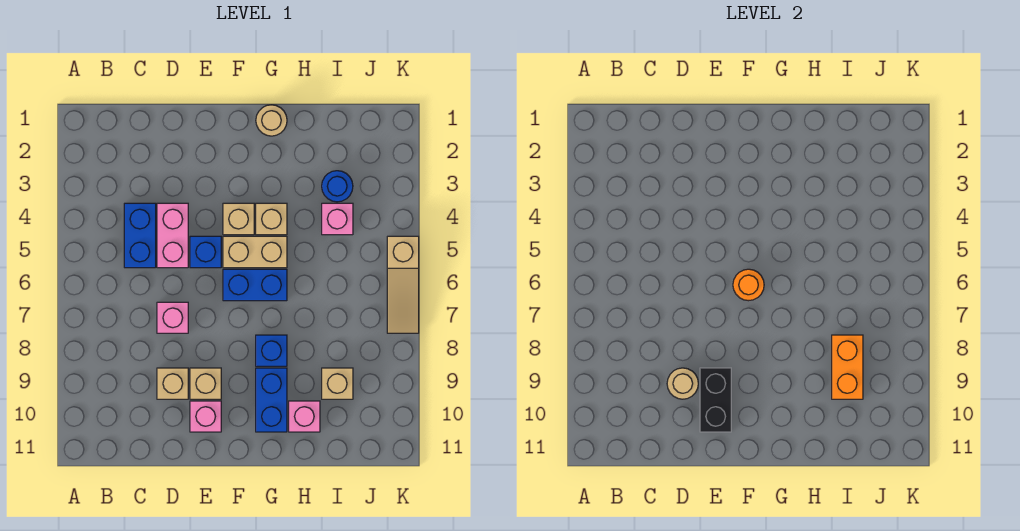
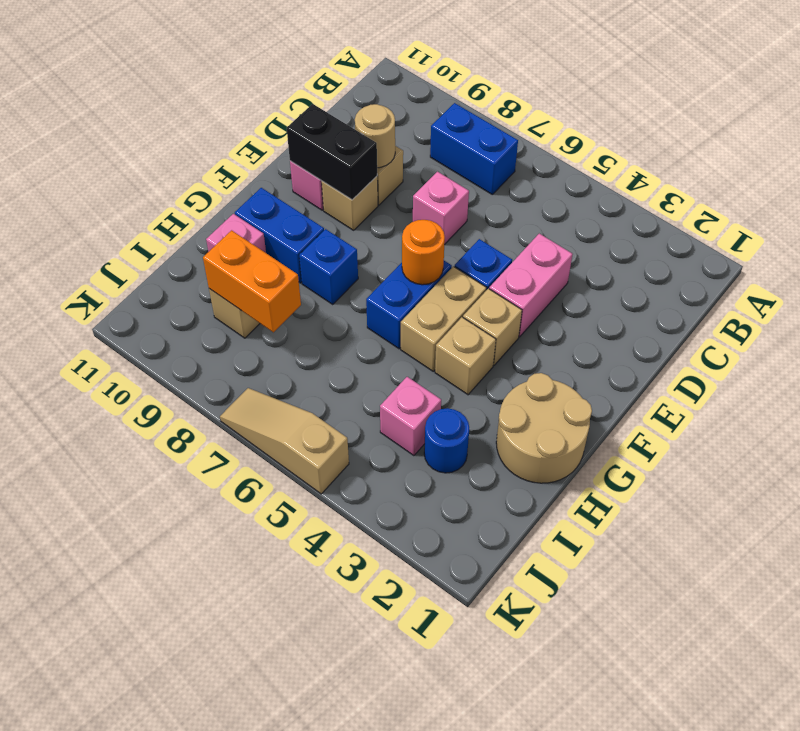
blue brick C4:C5 level 1 -> blue brick B7:B8 level 1
pink brick D4:D5 level 1 -> pink brick D4:E4 level 1
tan round brick G1 level 1 -> tan round brick G1:H2 level 1

